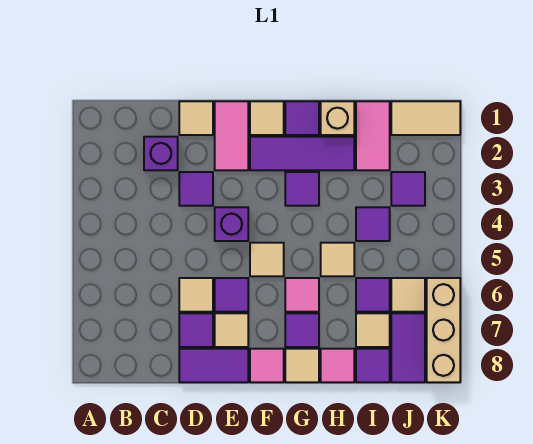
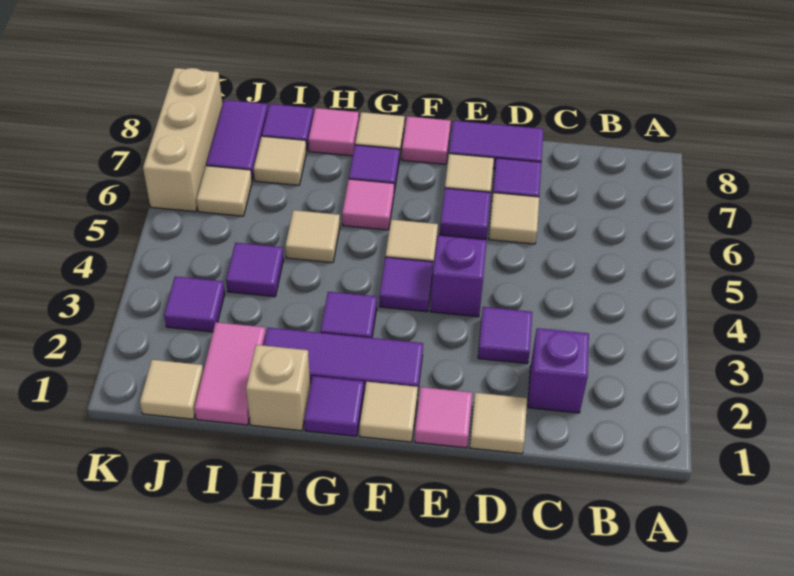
pink tile E1:E2 level 1 -> pink tile E1 level 1
purple tile I6 level 1 -> purple tile F4 level 1
tan tile J1:K1 level 1 -> tan tile J1 level 1

